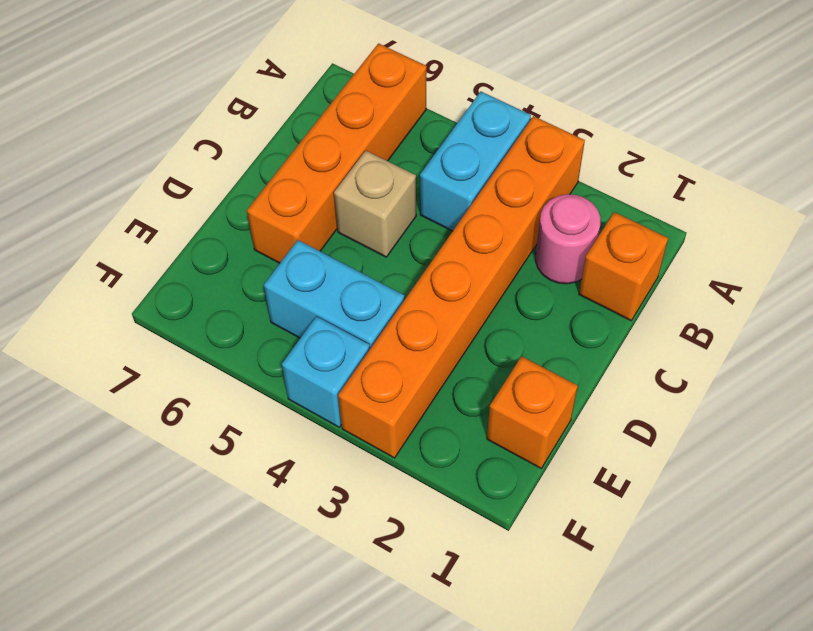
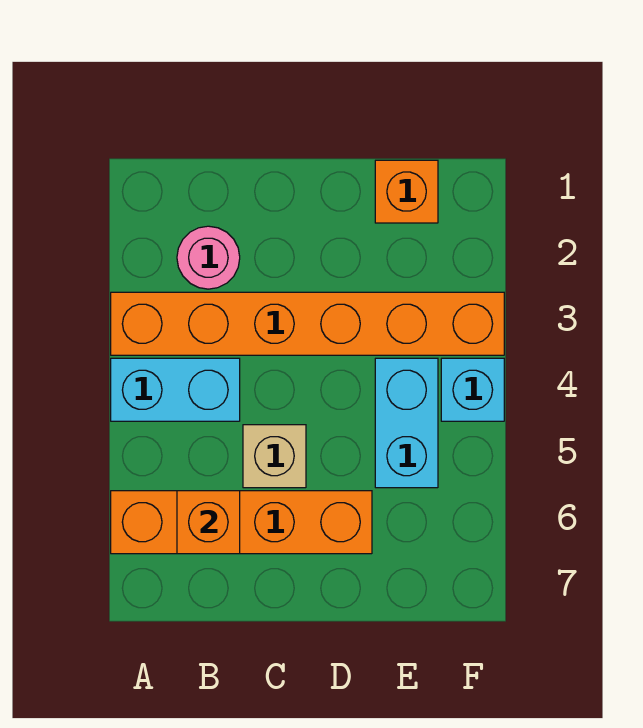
orange brick B1 level 1 -> orange brick B6 level 2

